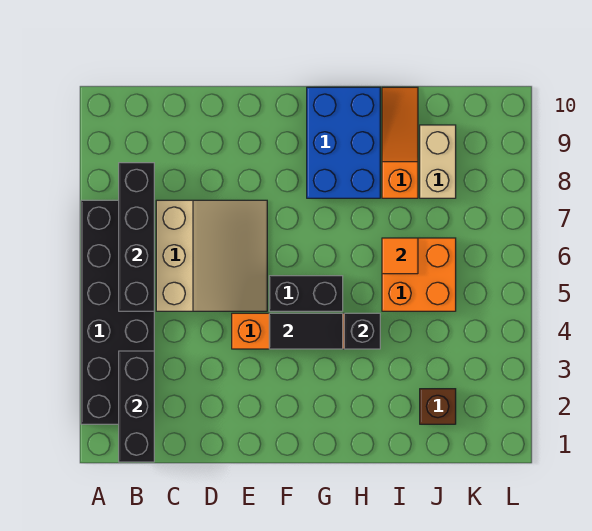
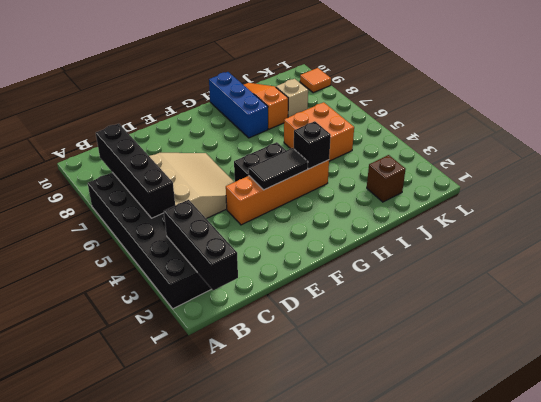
blue brick G8:H10 level 1 -> blue brick H8:H10 level 1
orange tile I6 level 2 -> orange tile L9 level 1
tan brick J8:J9 level 1 -> tan brick J8 level 1

